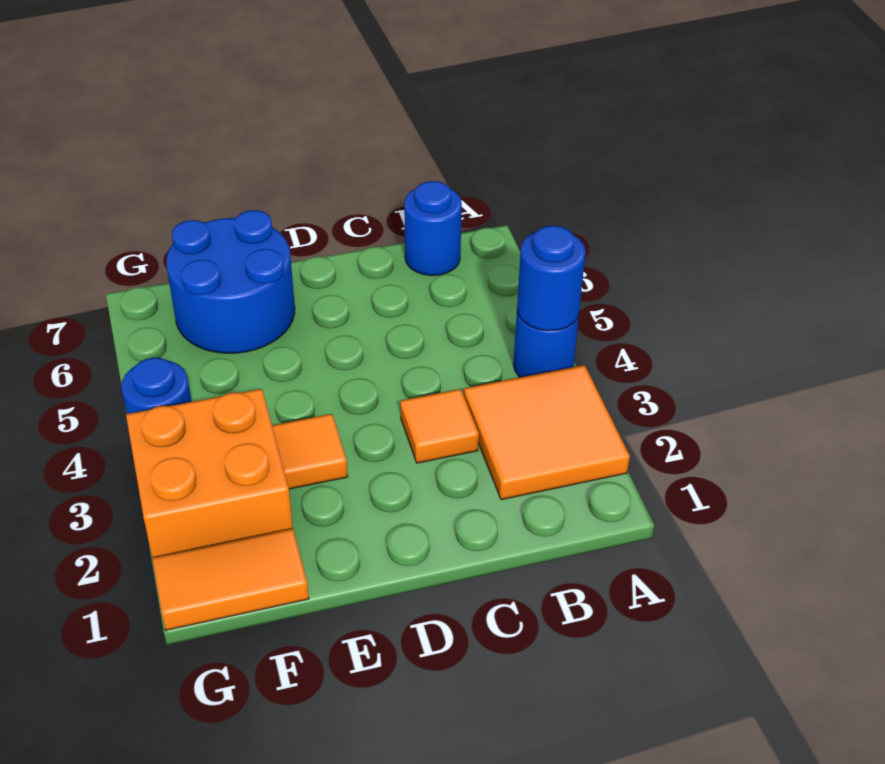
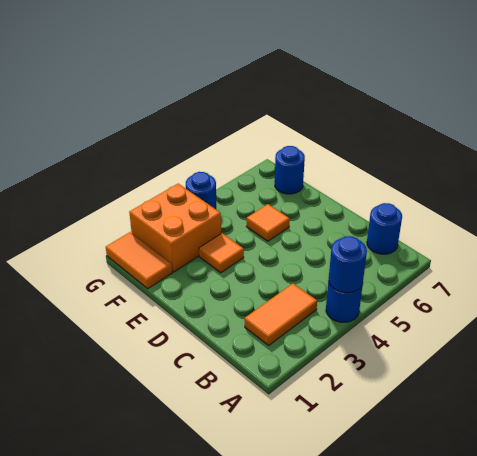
orange tile A2:B3 level 1 -> orange tile B2:B3 level 1
orange tile C3 level 1 -> orange tile E5 level 1
blue round brick E6:F7 level 1 -> blue round brick F7 level 1

